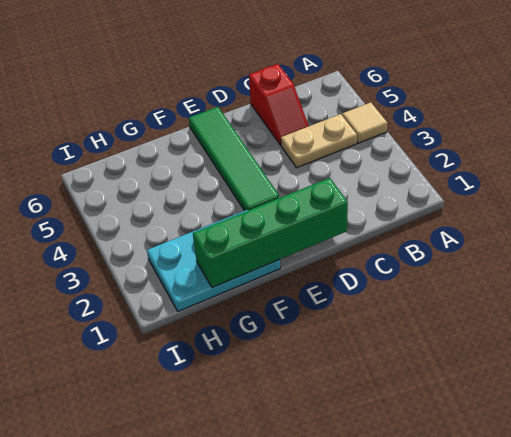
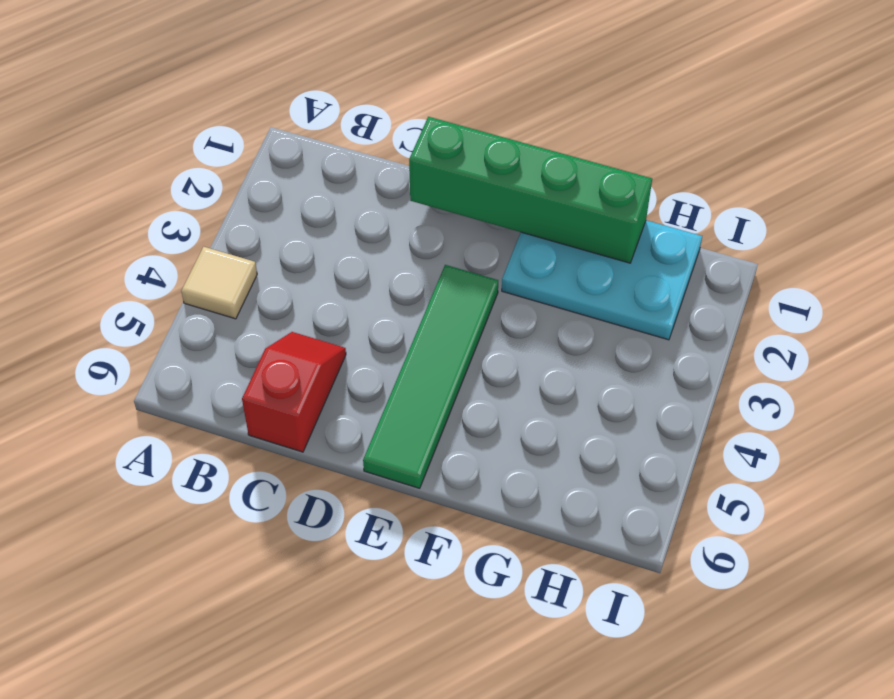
tan plate B4:C4 level 1 -> none

